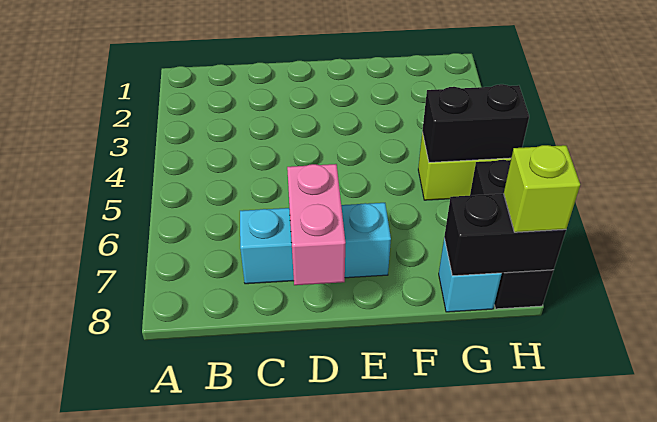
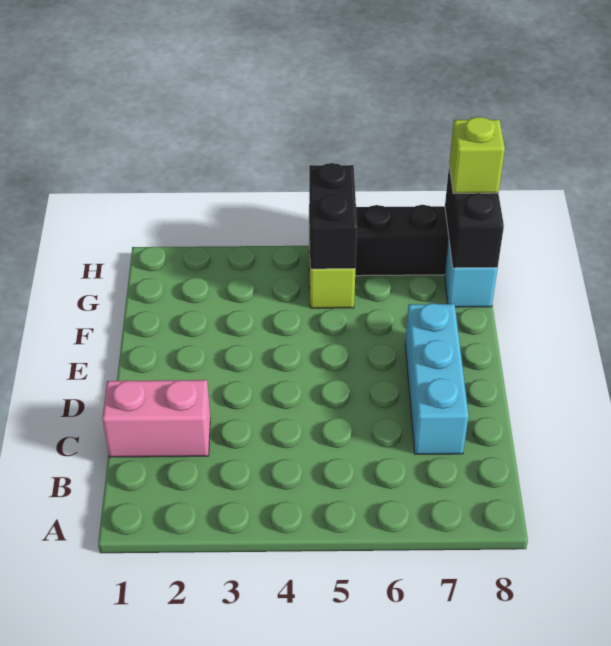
pink brick D7:D8 level 2 -> pink brick C1:C2 level 1

